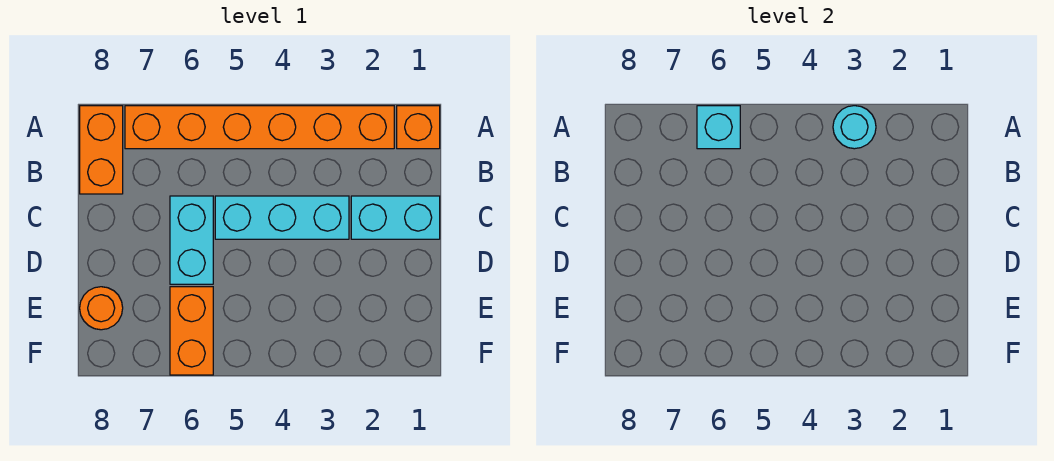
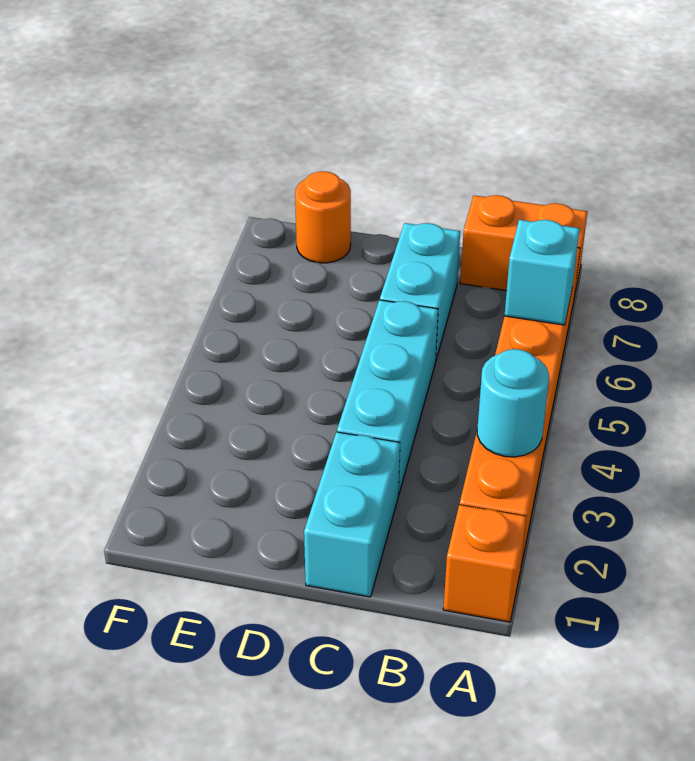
cyan brick C6:D6 level 1 -> cyan brick C6:C7 level 1
orange brick E6:F6 level 1 -> none

